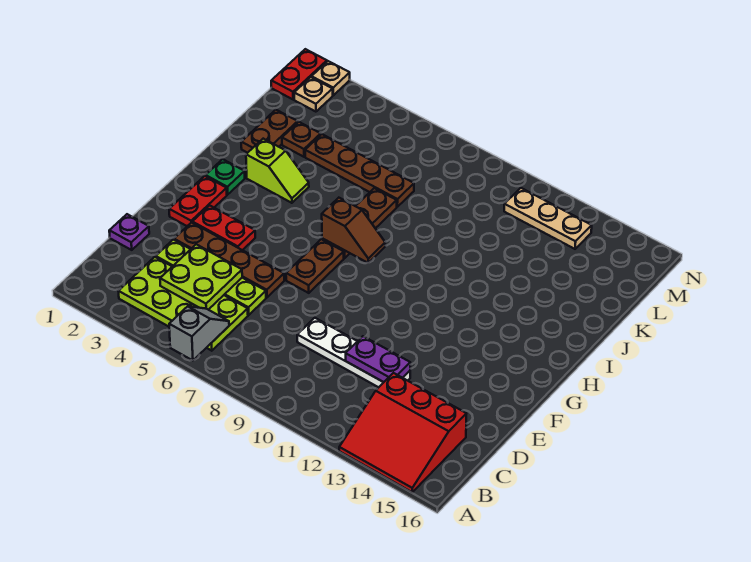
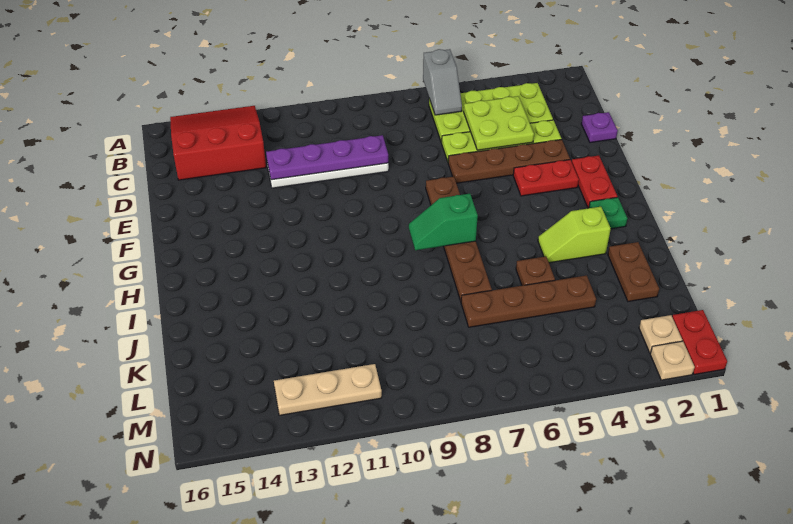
purple plate D11:D12 level 2 -> purple plate D9:D12 level 2
brown slope H7:H8 level 2 top 7 -> green slope H7:H8 level 2 top 7
brown plate K3 level 1 -> brown plate J5 level 1

